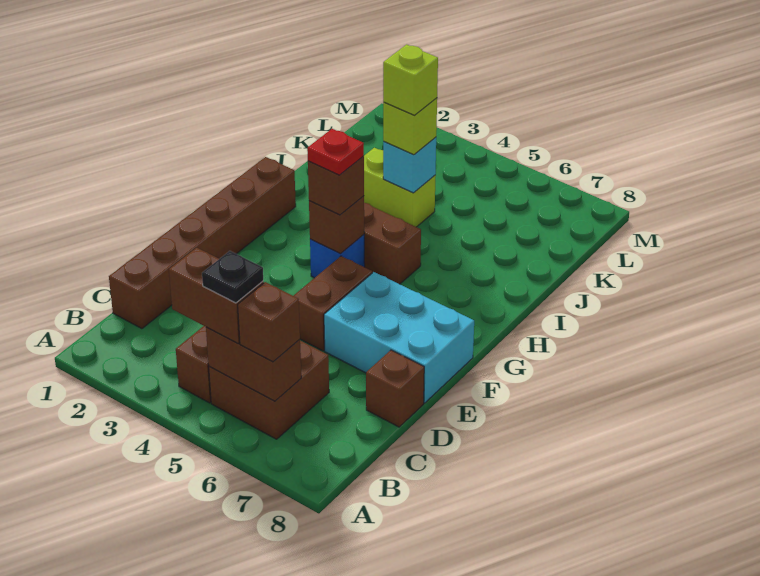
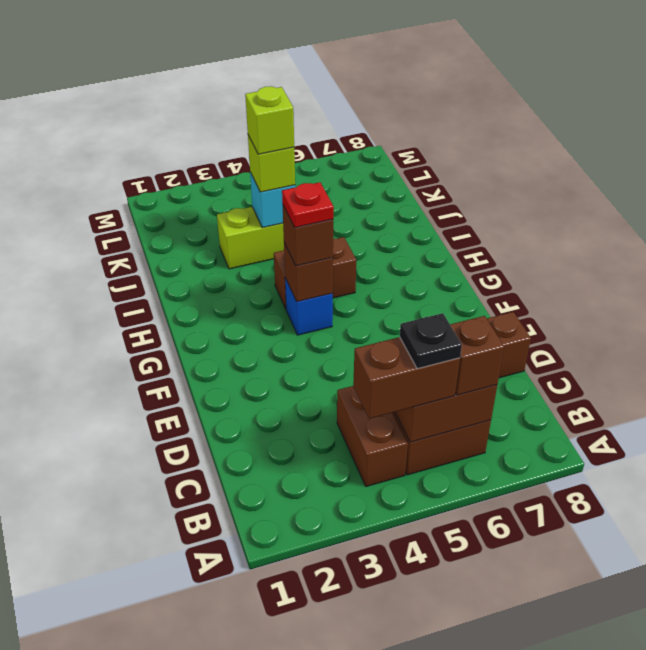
brown brick C1:H1 level 1 -> none
brown brick E5:F5 level 1 -> none
cyan brick E6:F8 level 1 -> none

